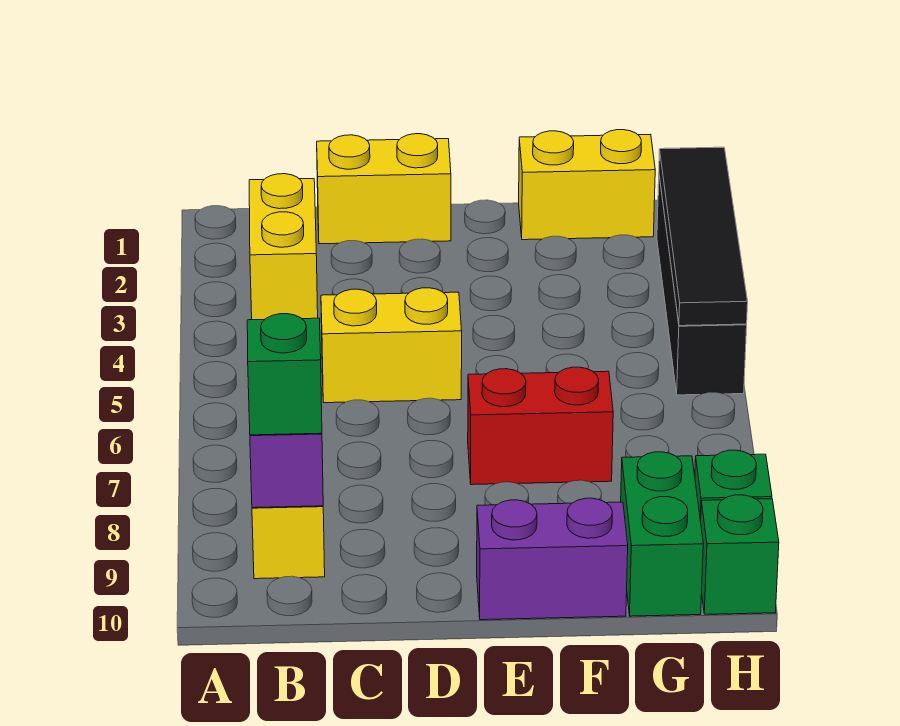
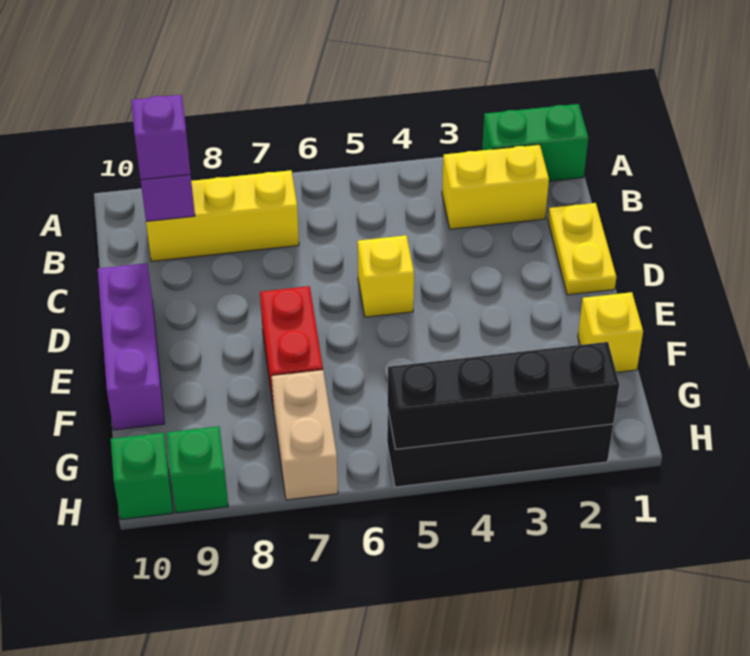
green brick B9 level 3 -> purple brick B9 level 3
yellow brick C1:D1 level 1 -> yellow plate C1:D1 level 1
yellow brick C5:D5 level 1 -> yellow brick D5 level 1
purple brick E10:F10 level 1 -> purple brick D10:F10 level 1
yellow brick F1:G1 level 1 -> yellow brick F1 level 1
none -> tan brick G7:H7 level 1
green brick G9:G10 level 1 -> green brick A1:A2 level 1
black tile H2:H5 level 2 -> black brick H2:H5 level 2

